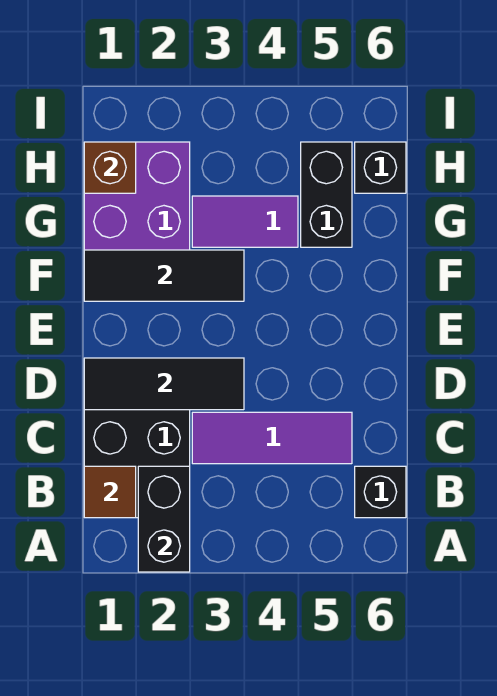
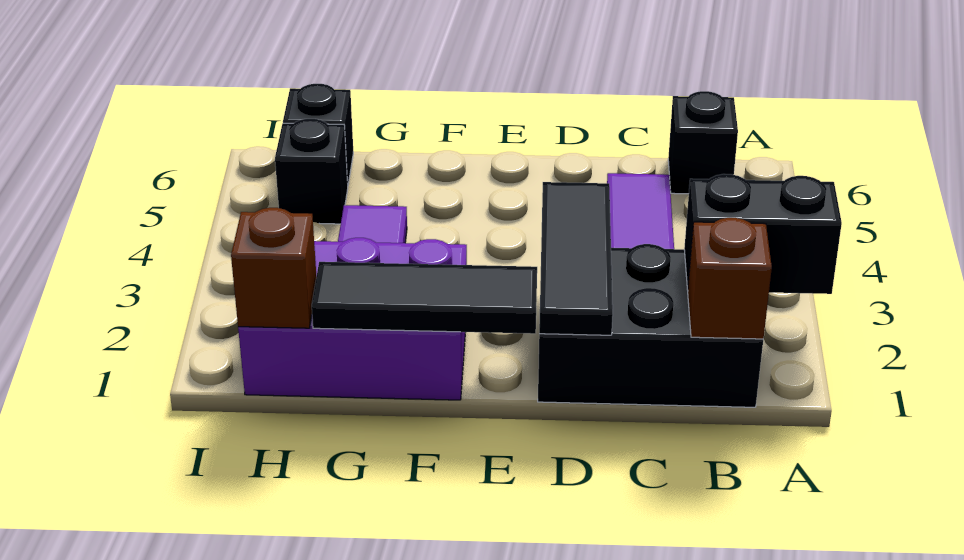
brown tile B1 level 2 -> brown brick B1 level 2
black tile F1:F3 level 2 -> black tile E1:G1 level 2
black brick G5:H5 level 1 -> black brick H5 level 1

